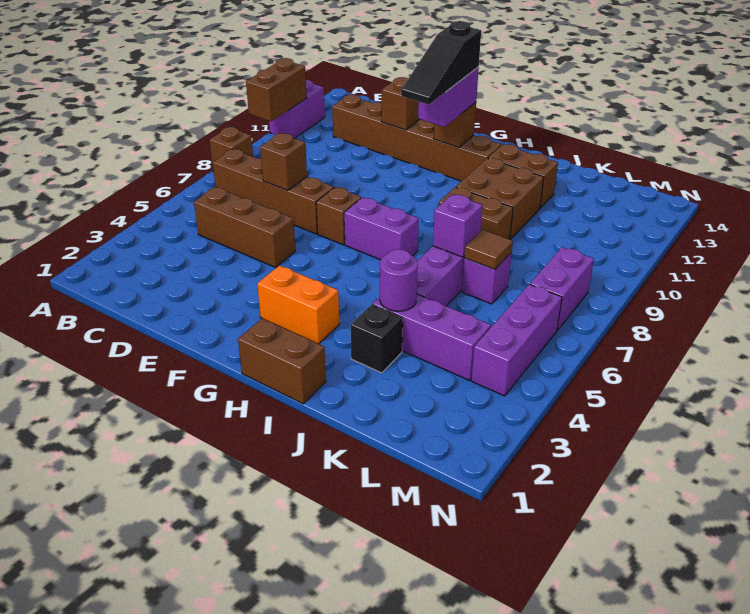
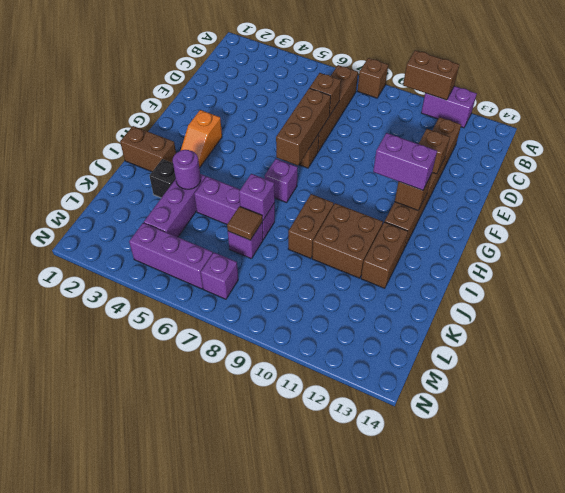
brown brick C5:E5 level 1 -> brown brick E7:G7 level 2
orange brick G3:H3 level 1 -> orange slope G3:H3 level 1 top G
purple brick G7:H7 level 1 -> purple brick H7 level 1
black slope G10:G12 level 4 top 12 -> none
brown brick H1:I1 level 1 -> brown brick I1:I2 level 1
purple brick M7:M8 level 1 -> purple brick M7 level 1

